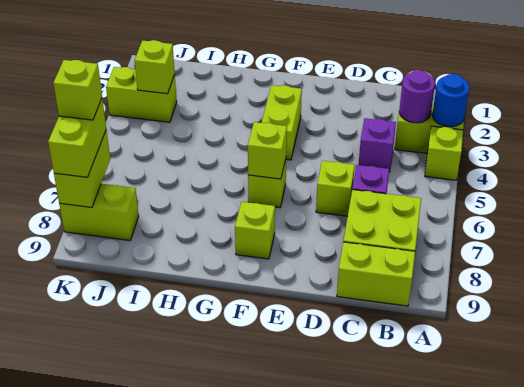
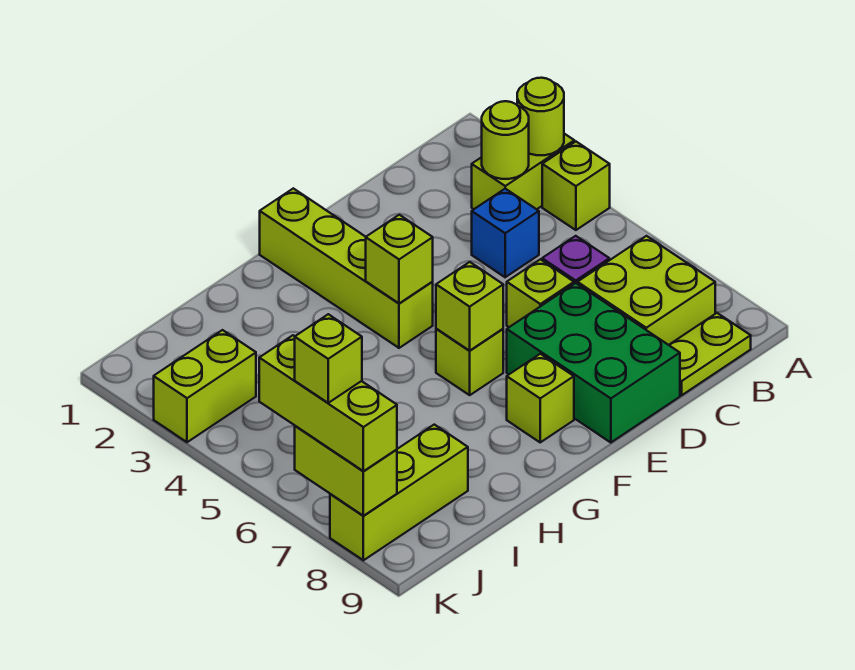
blue round brick A3 level 2 -> lime round brick A3 level 2
purple round brick B3 level 2 -> lime round brick B3 level 2
lime brick B9:C9 level 1 -> lime plate B9:C9 level 1
purple brick C4 level 1 -> blue brick C4 level 1
none -> green brick D7:E9 level 1
lime brick F3:F4 level 1 -> lime brick F1:F4 level 1
lime brick J3 level 2 -> lime brick F4 level 2
lime brick J8:K8 level 1 -> lime brick I8:K8 level 1
lime brick K7:K8 level 3 -> lime brick K6:K8 level 3

